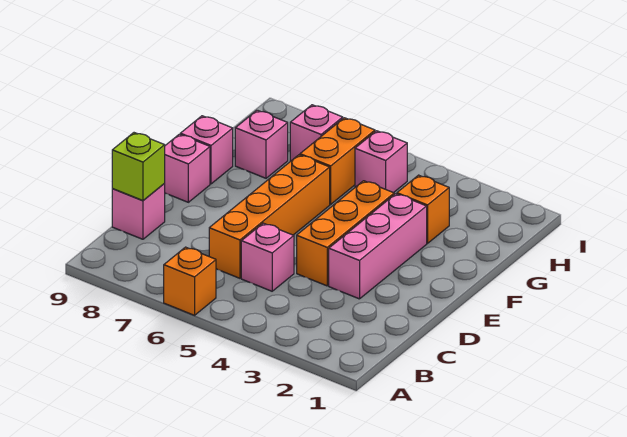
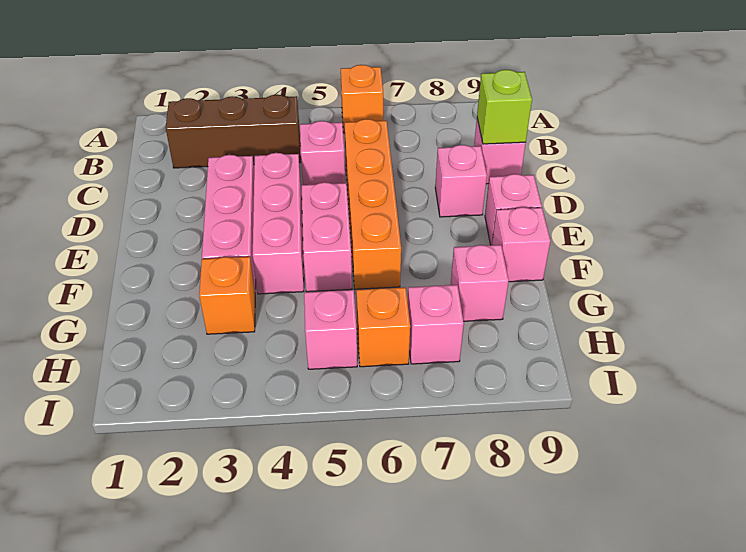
none -> brown brick B2:B4 level 1
orange brick D4:F4 level 1 -> pink brick D4:F4 level 1
none -> pink brick D8 level 1
none -> pink brick E5:F5 level 1
orange brick G6:H6 level 1 -> orange brick H6 level 1

